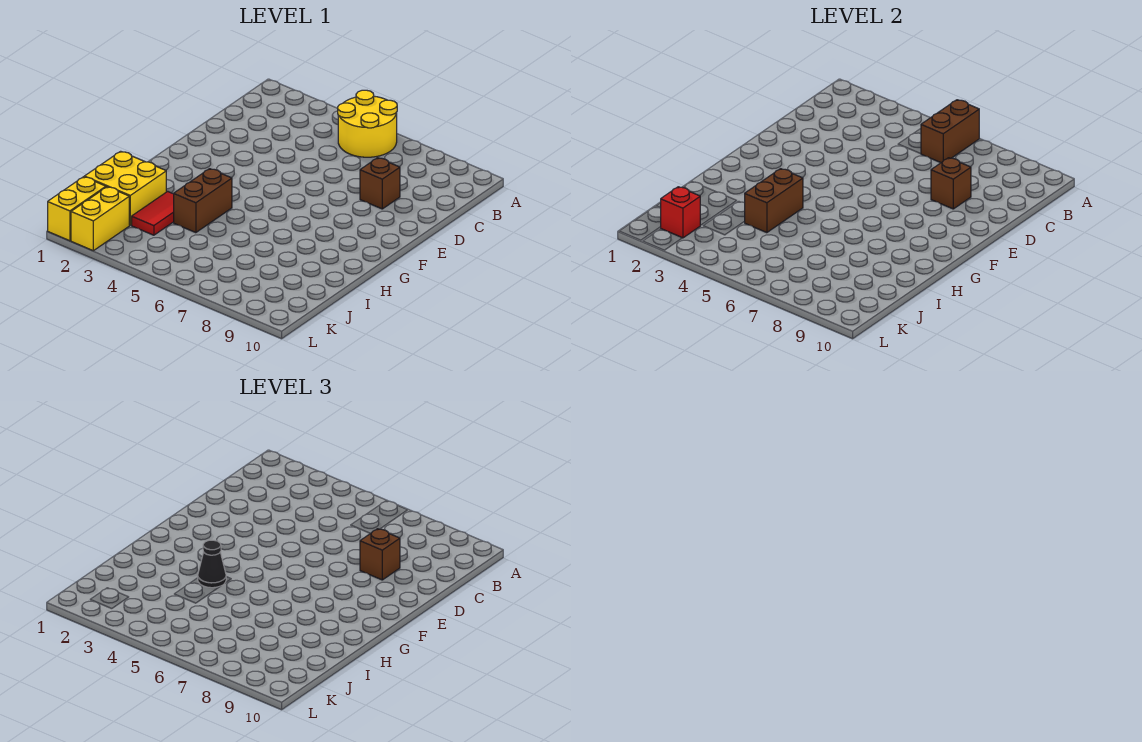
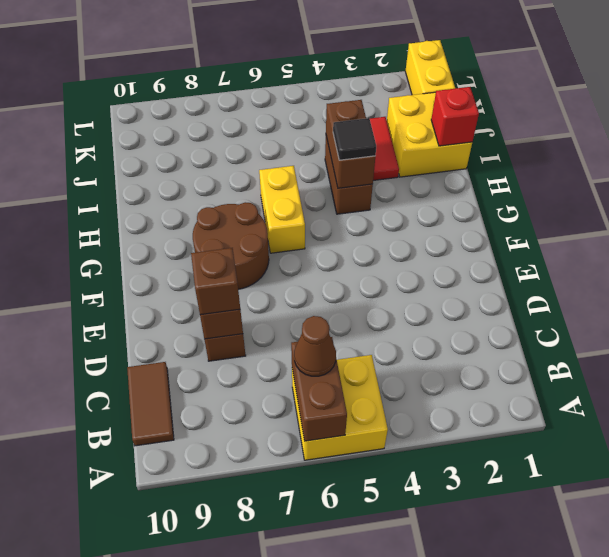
yellow round brick A5:B6 level 1 -> yellow brick A5:B6 level 1
none -> brown cone B6 level 3
none -> brown tile B10:C10 level 1
none -> brown round brick F7:G8 level 1
black cone H4 level 3 -> black tile H4 level 3
yellow brick K2:L2 level 1 -> yellow brick G6:H6 level 1
red brick K2 level 2 -> red brick I1 level 2

